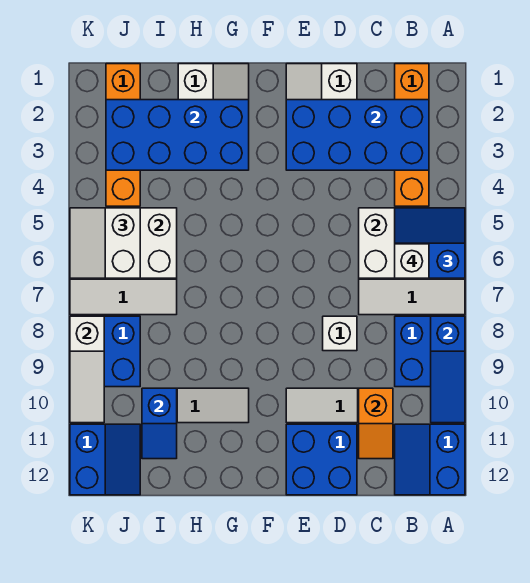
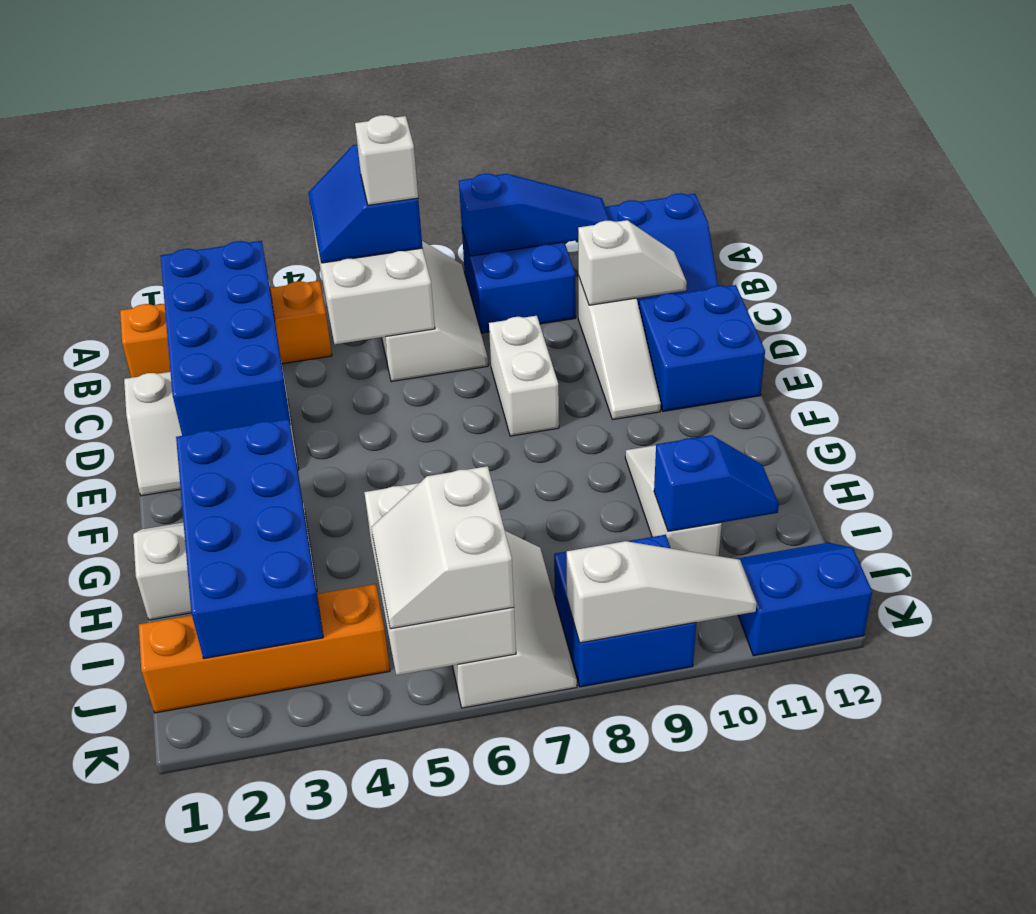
orange slope C10:C11 level 2 top 10 -> white slope C10:C11 level 2 top 10
white brick D8 level 1 -> white brick D8:E8 level 1
white slope J5:K6 level 3 top J -> white slope J5:K6 level 3 top 6

